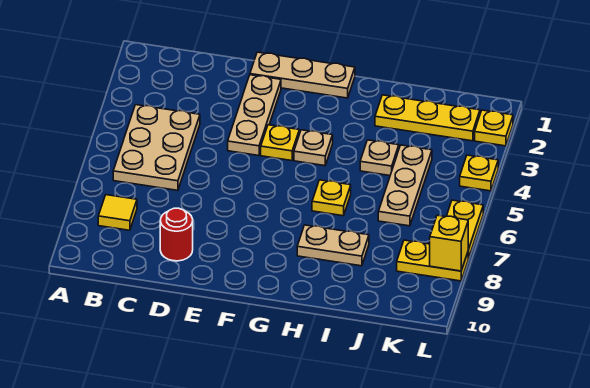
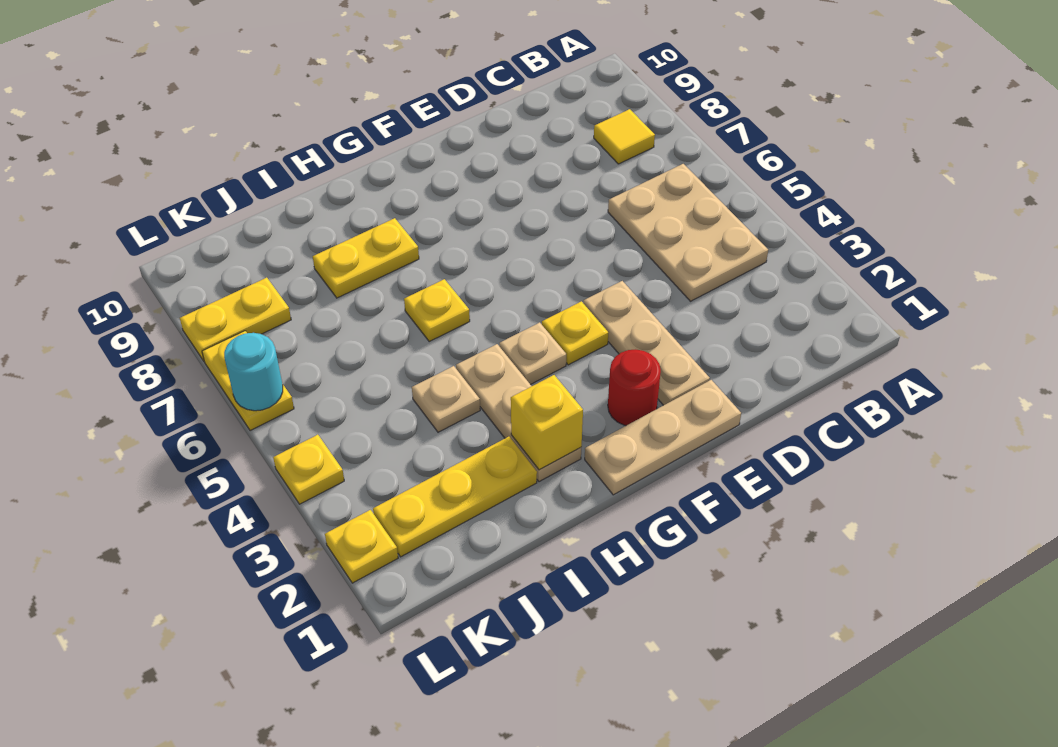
red round brick D9 level 1 -> red round brick F2 level 1
tan plate H8:I8 level 1 -> yellow plate H8:I8 level 1
tan plate J4:J6 level 1 -> tan plate H2:H4 level 1
none -> cyan round brick L6 level 2
yellow brick L8 level 2 -> yellow brick H2 level 2

